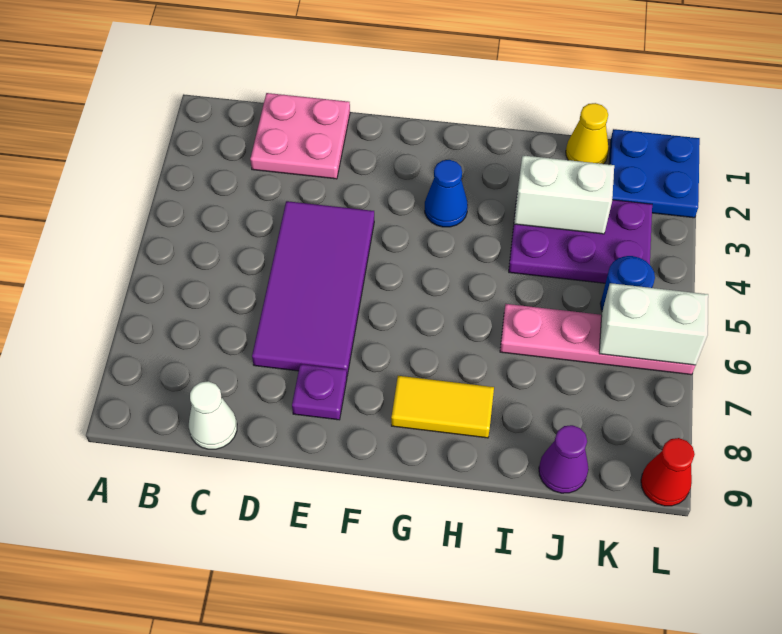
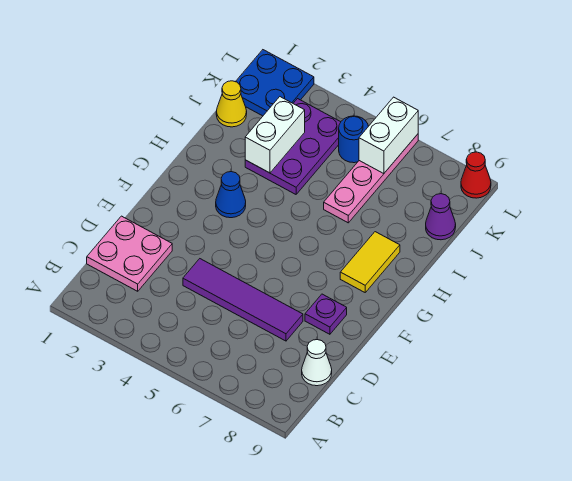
purple tile D4:E7 level 1 -> purple tile D4:D7 level 1

